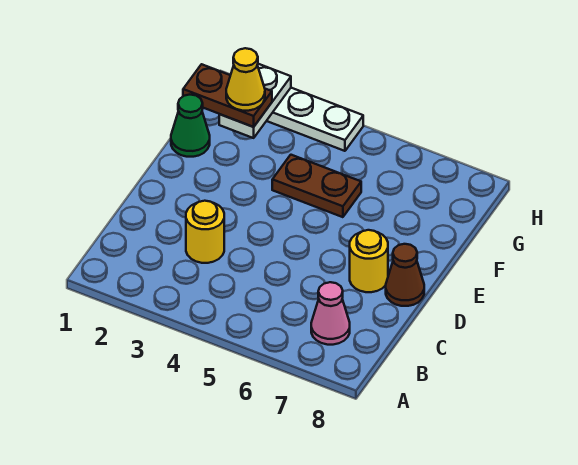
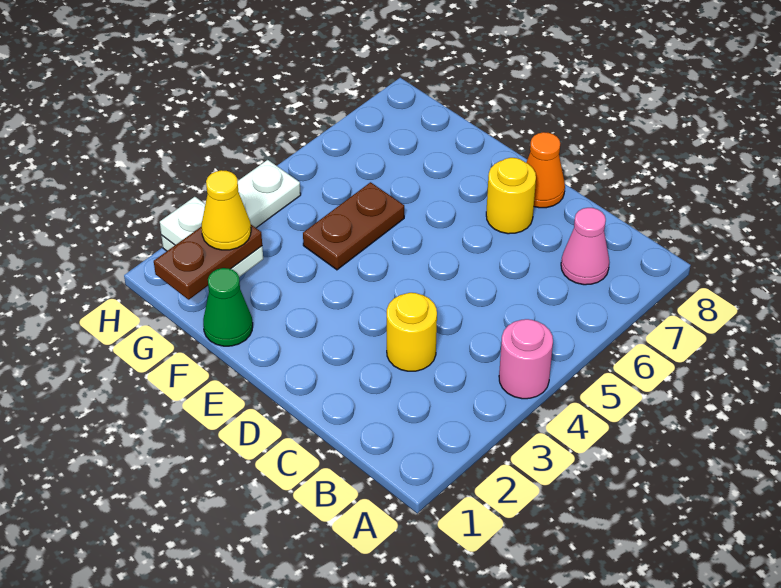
none -> pink round brick A4 level 1
brown cone D8 level 1 -> orange cone D8 level 1

